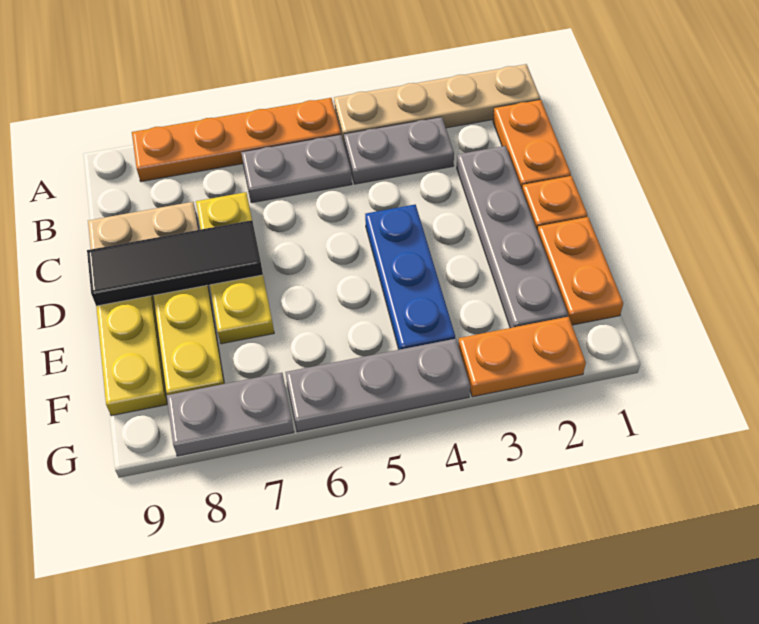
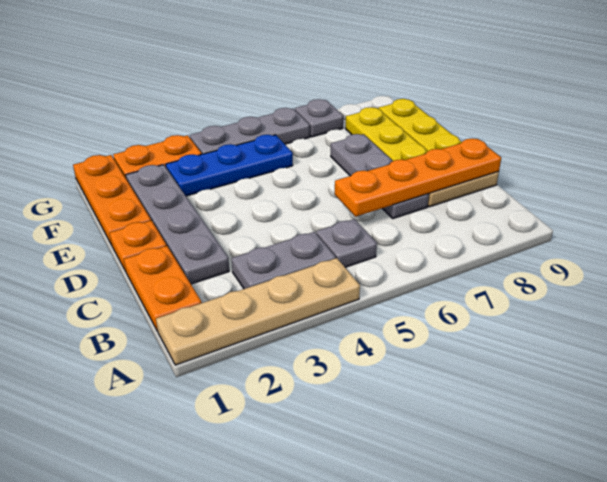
orange plate A5:A8 level 1 -> orange plate C6:C9 level 2
grey plate B5:B6 level 1 -> grey plate B5 level 1
yellow plate C7:E7 level 1 -> grey plate C7:E7 level 1
blue plate D4:F4 level 1 -> blue plate F3:F5 level 1
black tile D7:D9 level 2 -> none
orange plate E1:F1 level 1 -> orange plate E1:G1 level 1
grey plate G7:G8 level 1 -> grey plate G7 level 1

